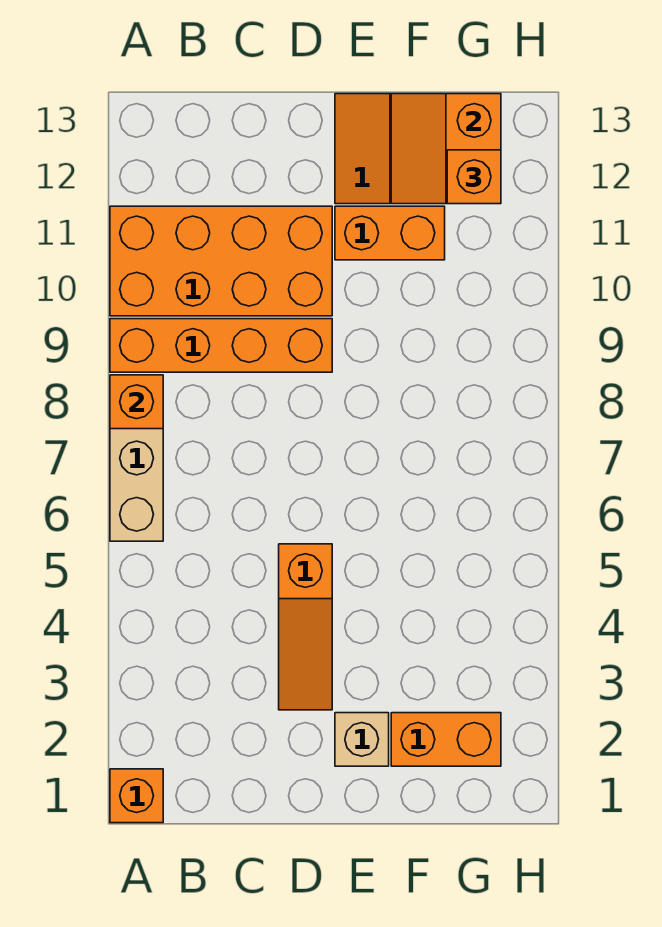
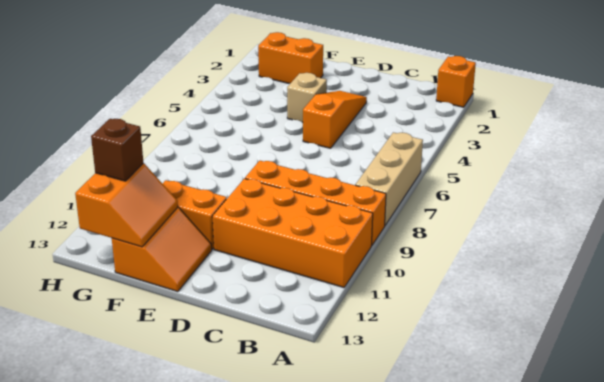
orange brick A8 level 2 -> none
tan brick E2 level 1 -> tan brick E4 level 1
orange brick G12 level 3 -> brown brick G12 level 3

